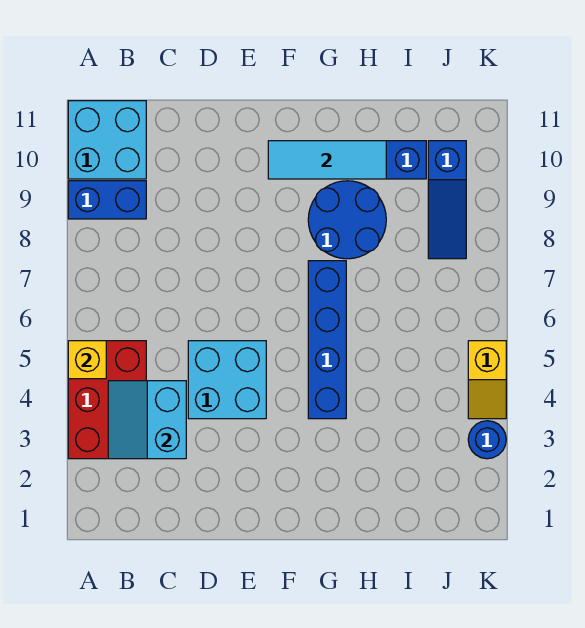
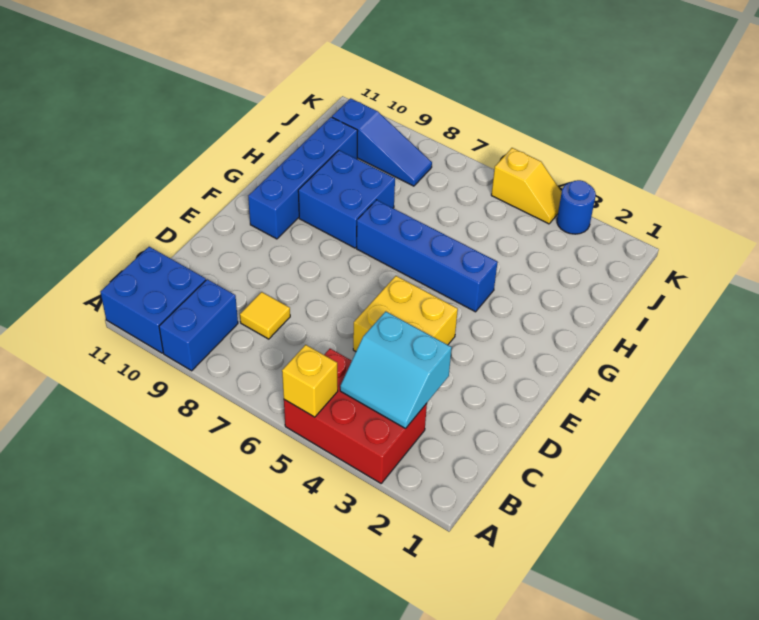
cyan brick A10:B11 level 1 -> blue brick A10:B11 level 1
none -> yellow tile C8 level 1
cyan brick D4:E5 level 1 -> yellow brick D4:E5 level 1
cyan tile F10:H10 level 2 -> none
blue round brick G8:H9 level 1 -> blue brick G8:H9 level 1

